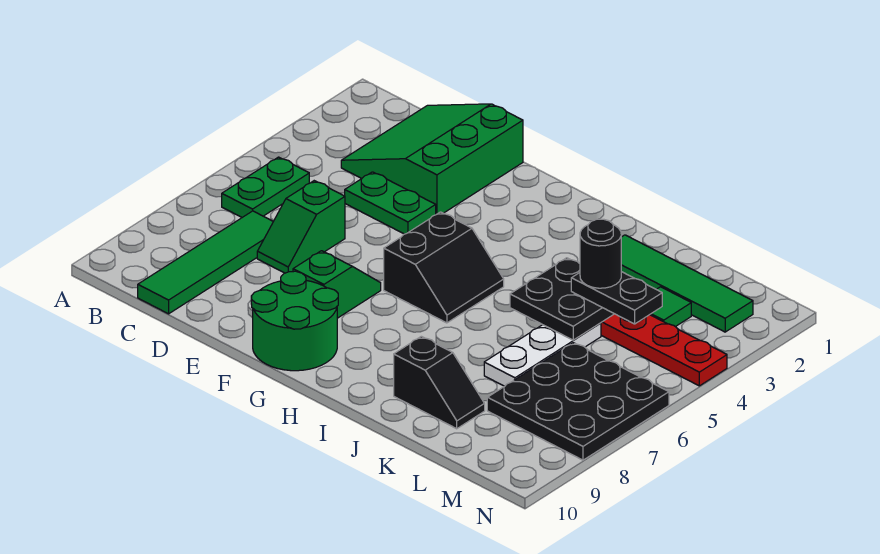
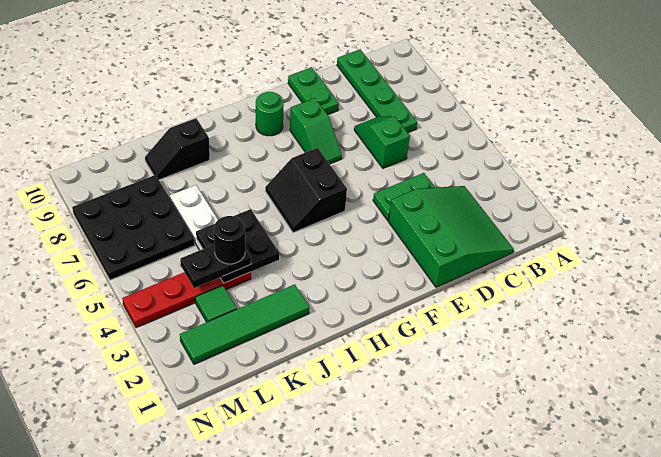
green plate B5:B6 level 1 -> green plate E9:E10 level 1
green tile C7:C10 level 1 -> green plate C7:C10 level 1
green round brick F9:G10 level 1 -> green round brick G9 level 1

